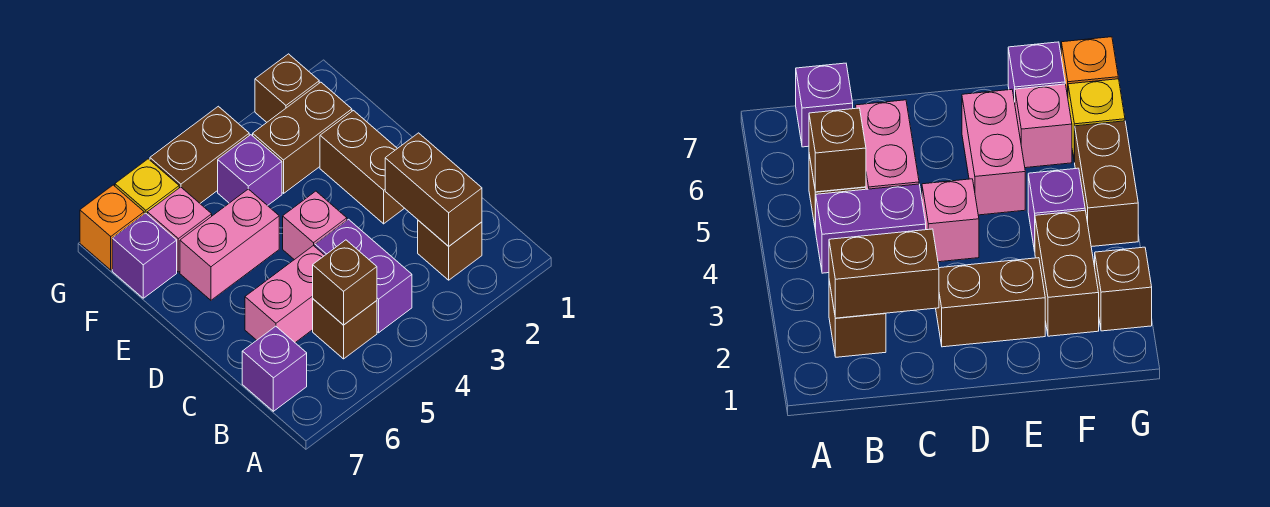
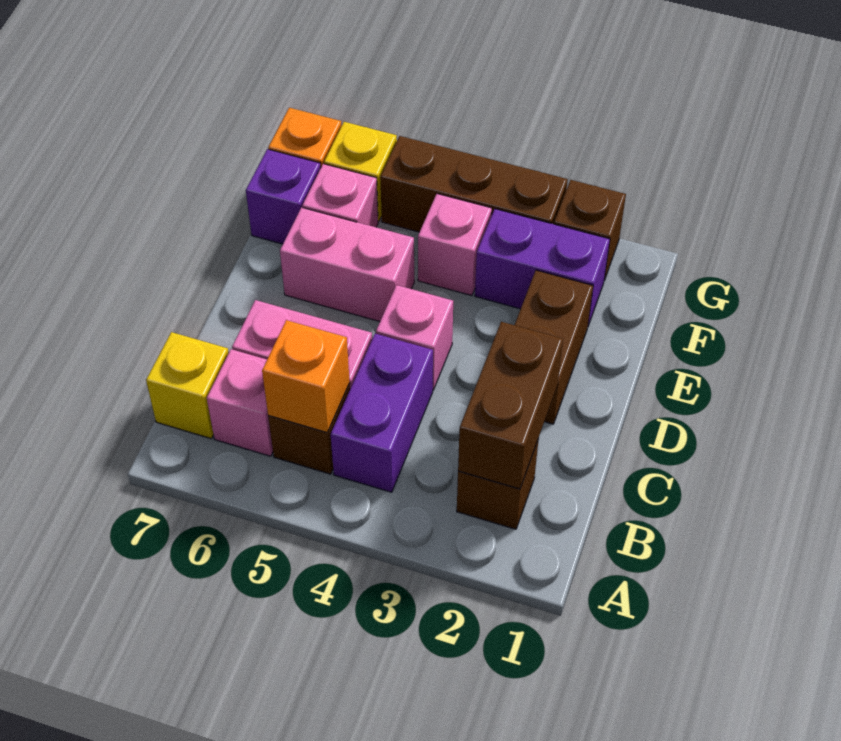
brown brick B5 level 2 -> orange brick B5 level 2
none -> pink brick B6 level 1
purple brick B7 level 1 -> yellow brick B7 level 1
brown brick F2:F3 level 1 -> purple brick F2:F3 level 1
purple brick F4 level 1 -> pink brick F4 level 1
brown brick G4:G5 level 1 -> brown brick G3:G5 level 1

